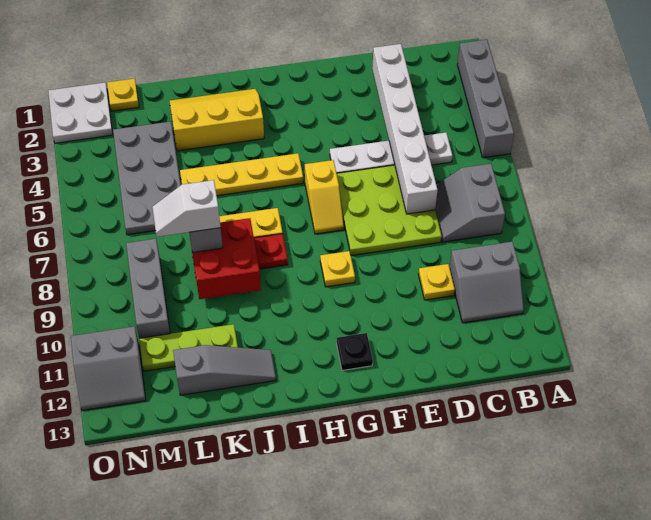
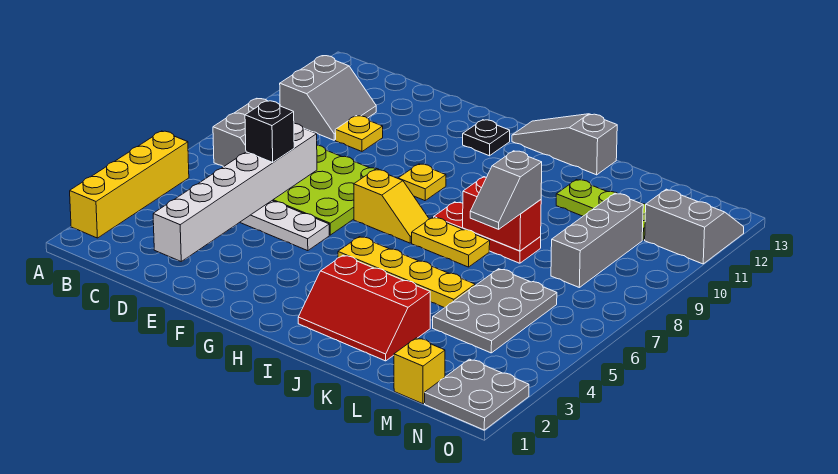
grey brick A2:A5 level 1 -> yellow brick A2:A5 level 1
grey slope B10:C11 level 1 top 10 -> grey slope B10:C11 level 1 top B
none -> black brick D6 level 3
yellow slope G6:G7 level 1 top 6 -> yellow slope G7:H7 level 1 top G
yellow slope I2:K3 level 1 top 3 -> red slope I2:K3 level 1 top 3
red brick J8:K9 level 2 -> red brick J8:K8 level 2
grey slope J12:L12 level 1 top L -> grey slope H13:J13 level 1 top J
white slope K8:L8 level 4 top K -> none
grey plate L3:M6 level 1 -> grey plate L4:M6 level 1
yellow plate M1 level 1 -> yellow brick M1 level 1
white plate N1:O2 level 1 -> grey plate N1:O2 level 1

